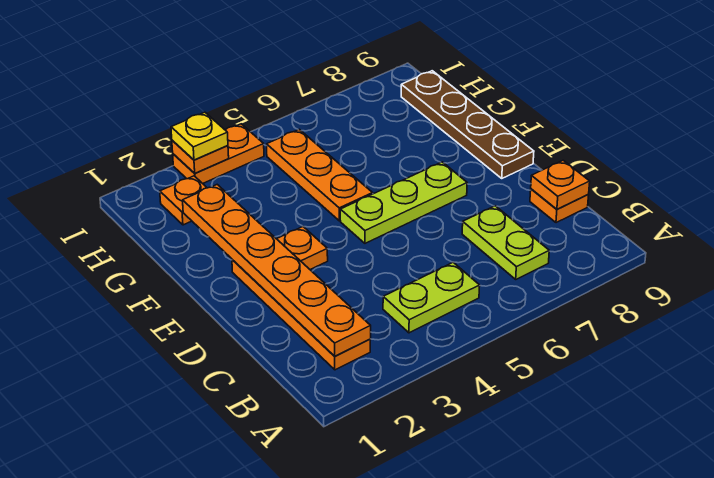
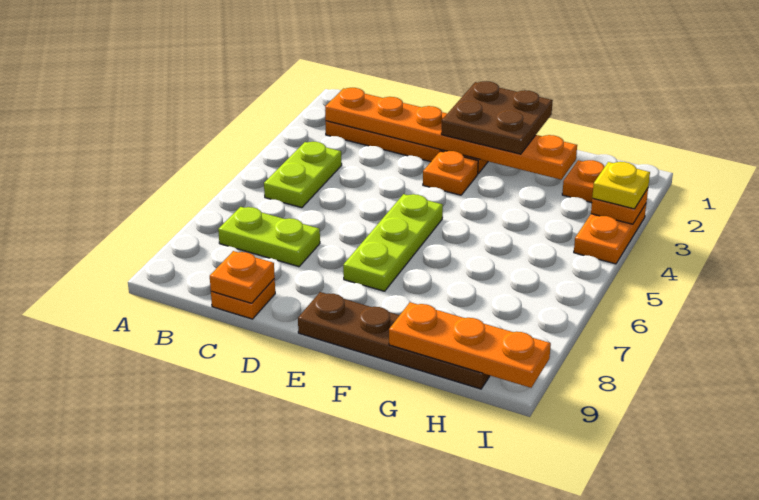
none -> brown plate E1:F2 level 3
orange plate F5:H5 level 1 -> orange plate G9:I9 level 2

